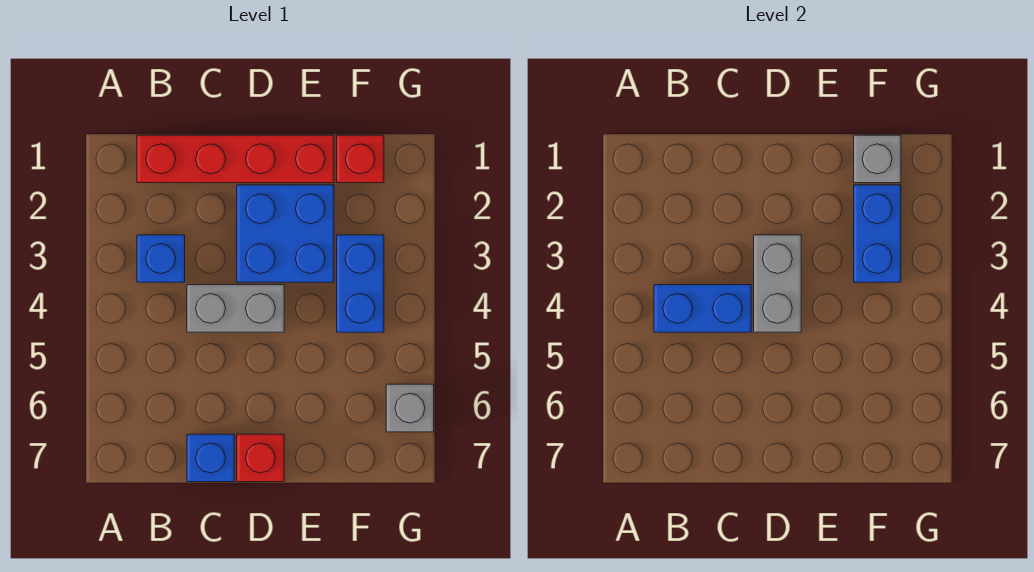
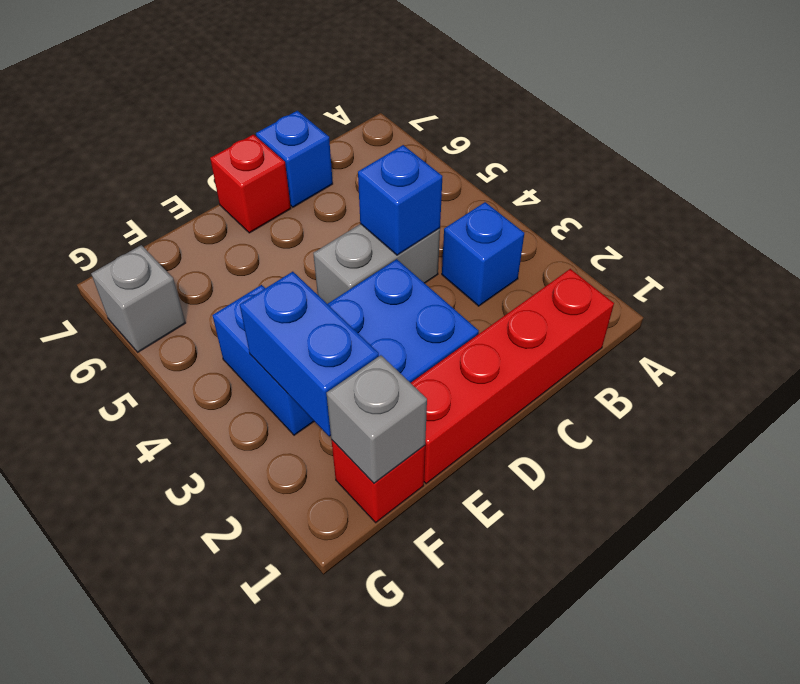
blue brick B4:C4 level 2 -> blue brick C4 level 2
grey brick D3:D4 level 2 -> none

